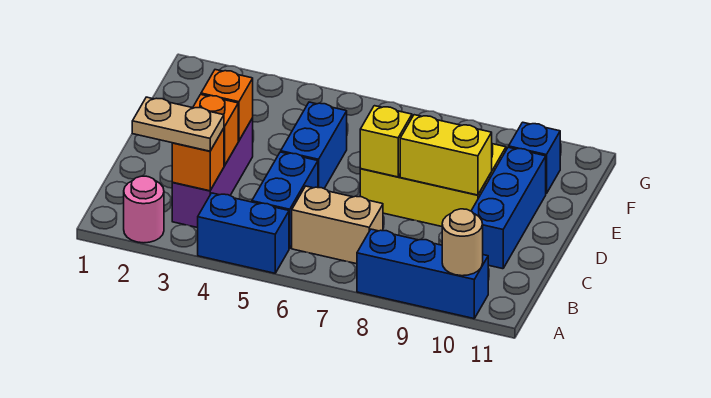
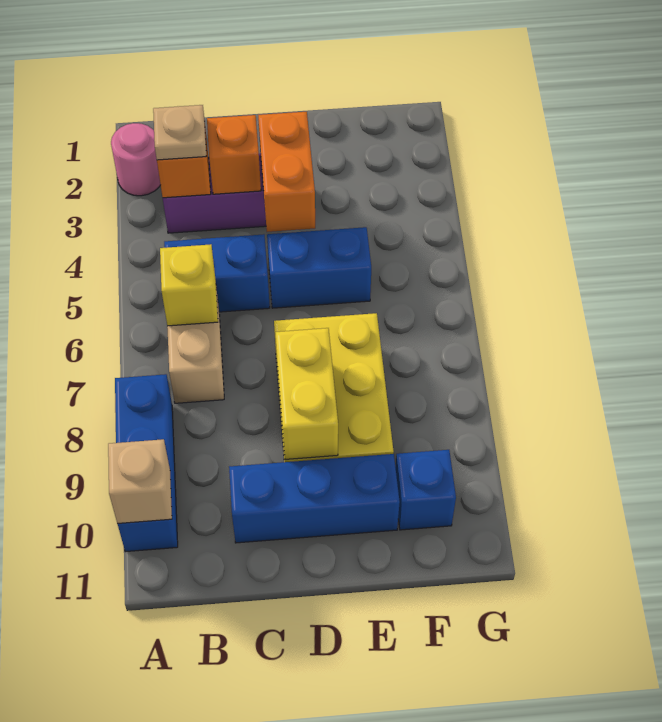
blue brick A4:A5 level 1 -> none
tan round brick A10 level 2 -> tan brick A10 level 2
tan plate B2:B3 level 3 -> tan plate B3 level 3
orange brick D3 level 2 -> orange brick D3:D4 level 2
yellow brick D7 level 2 -> yellow brick B6 level 2

